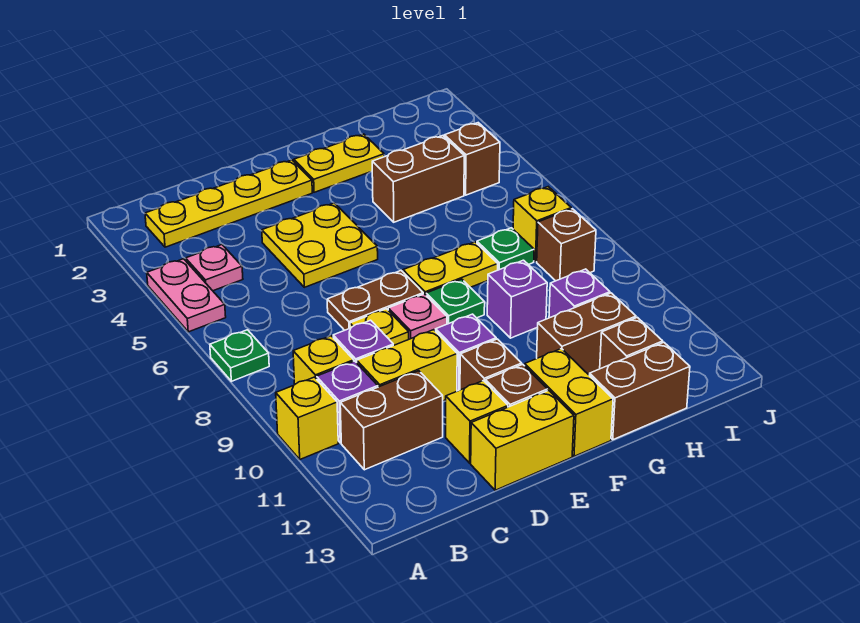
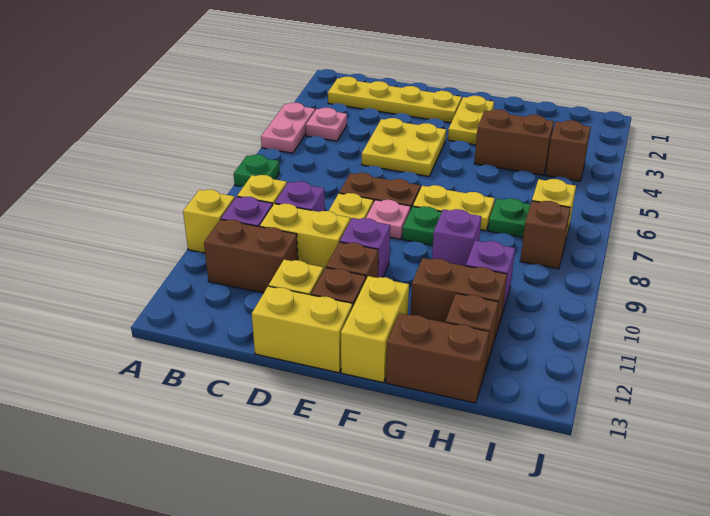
yellow plate F2:G2 level 1 -> yellow plate F2:F3 level 1

